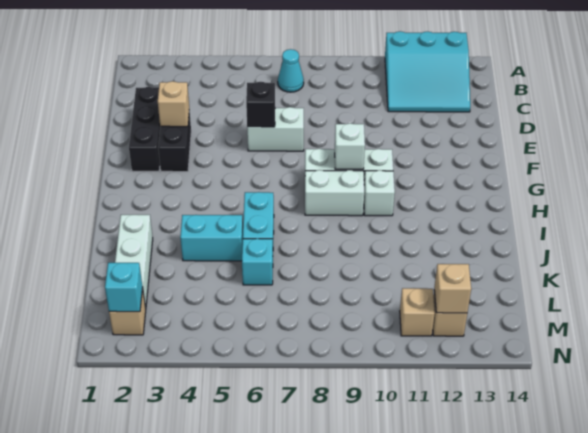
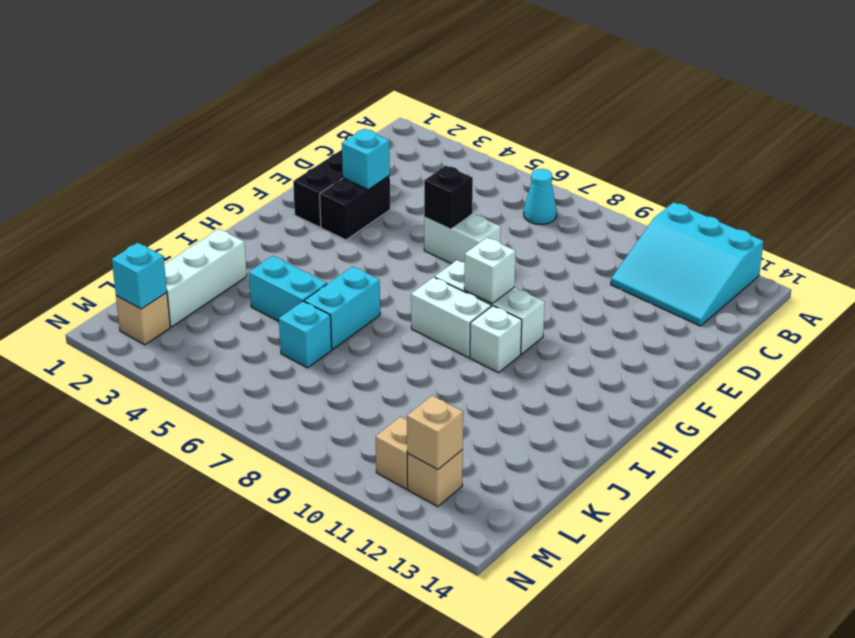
tan brick E3 level 2 -> cyan brick E3 level 2

